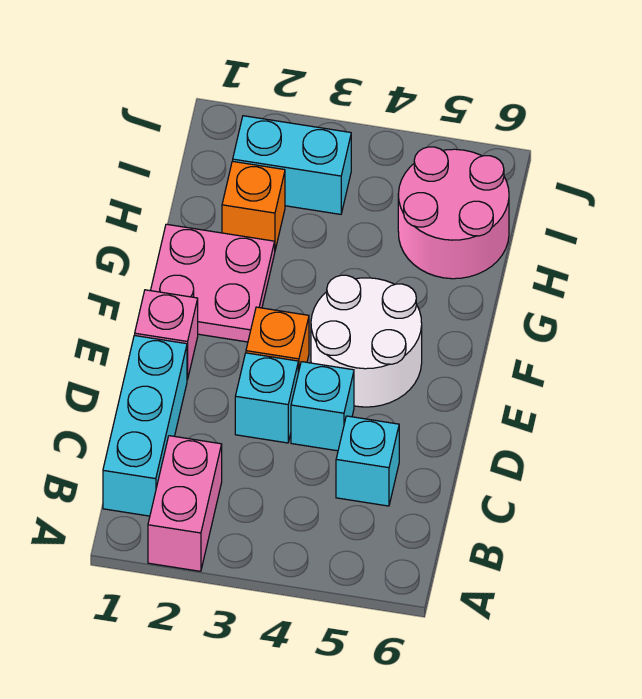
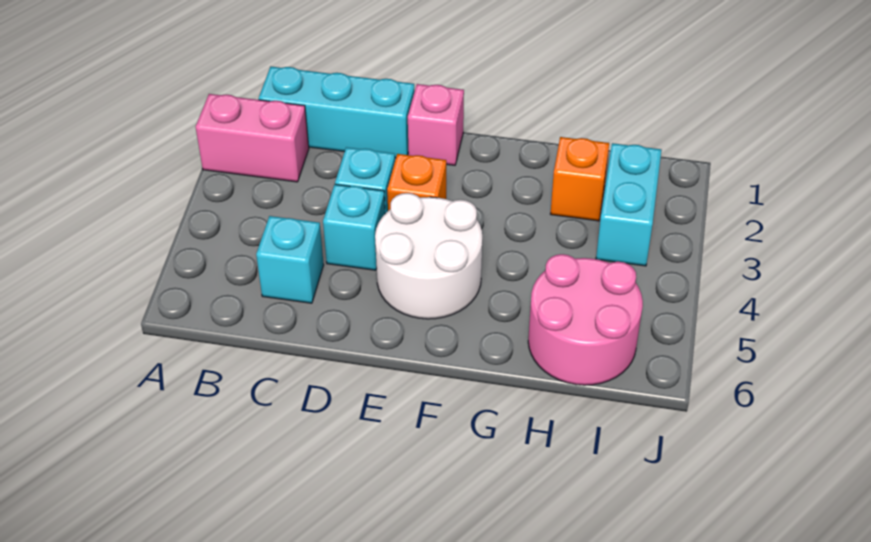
pink plate F1:G2 level 1 -> none

